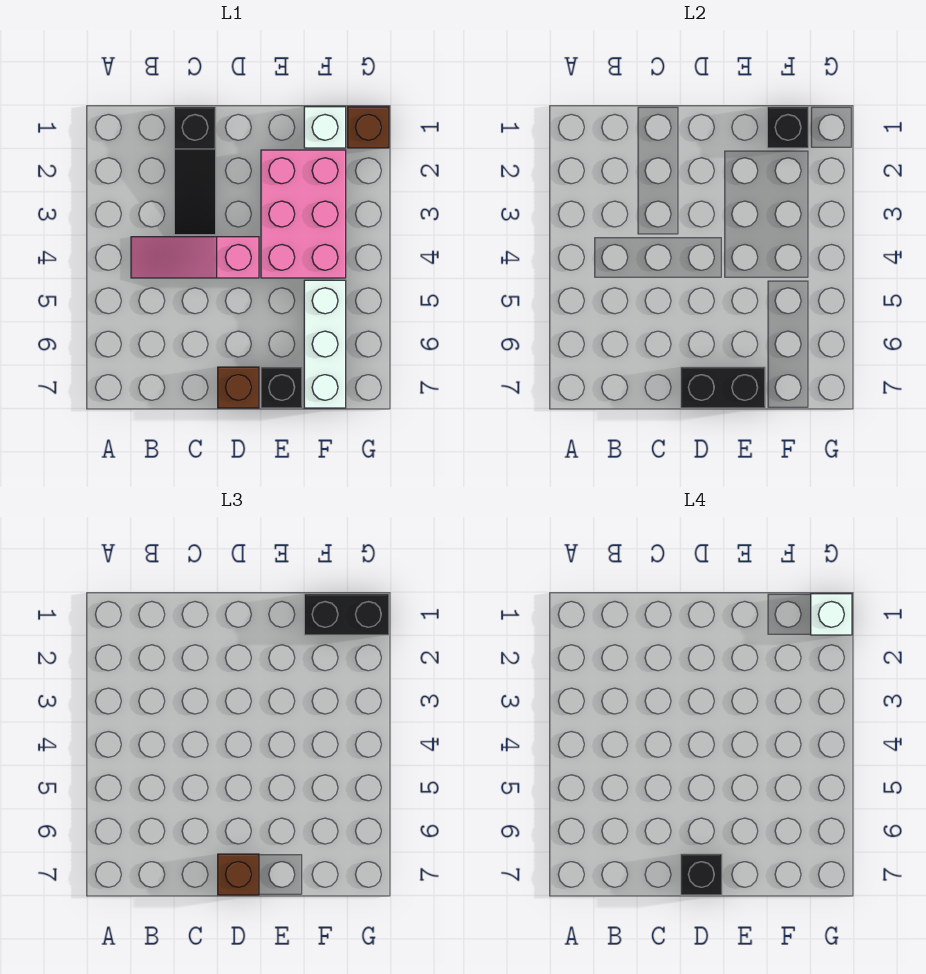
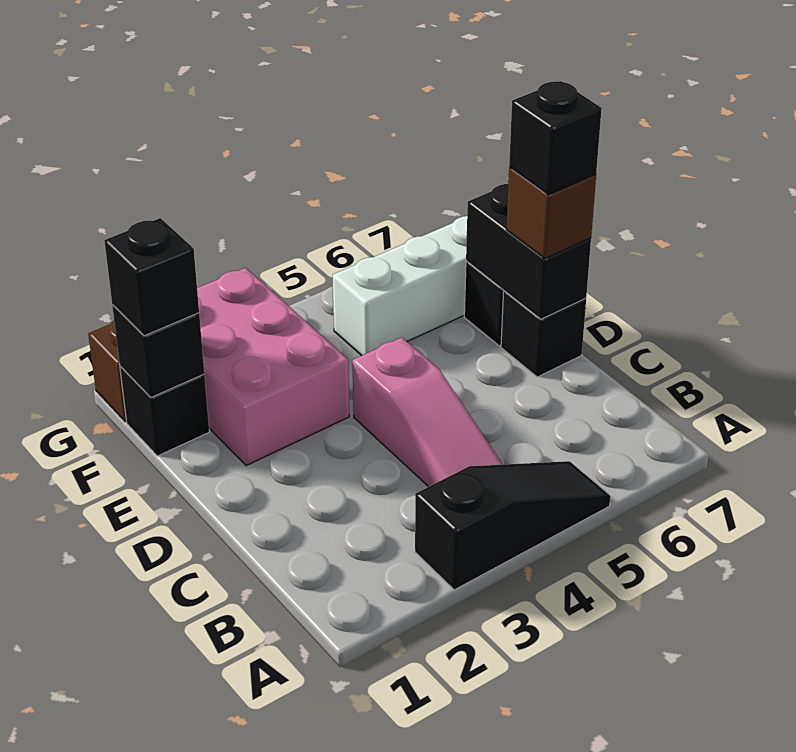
black slope C1:C3 level 1 top 1 -> black slope A3:A5 level 1 top 3
brown brick D7 level 1 -> black brick D7 level 1
pink brick E2:F4 level 1 -> pink brick E2:G3 level 1
white brick F1 level 1 -> black brick F1 level 1
black brick F1:G1 level 3 -> black brick F1 level 3
white brick G1 level 4 -> none

